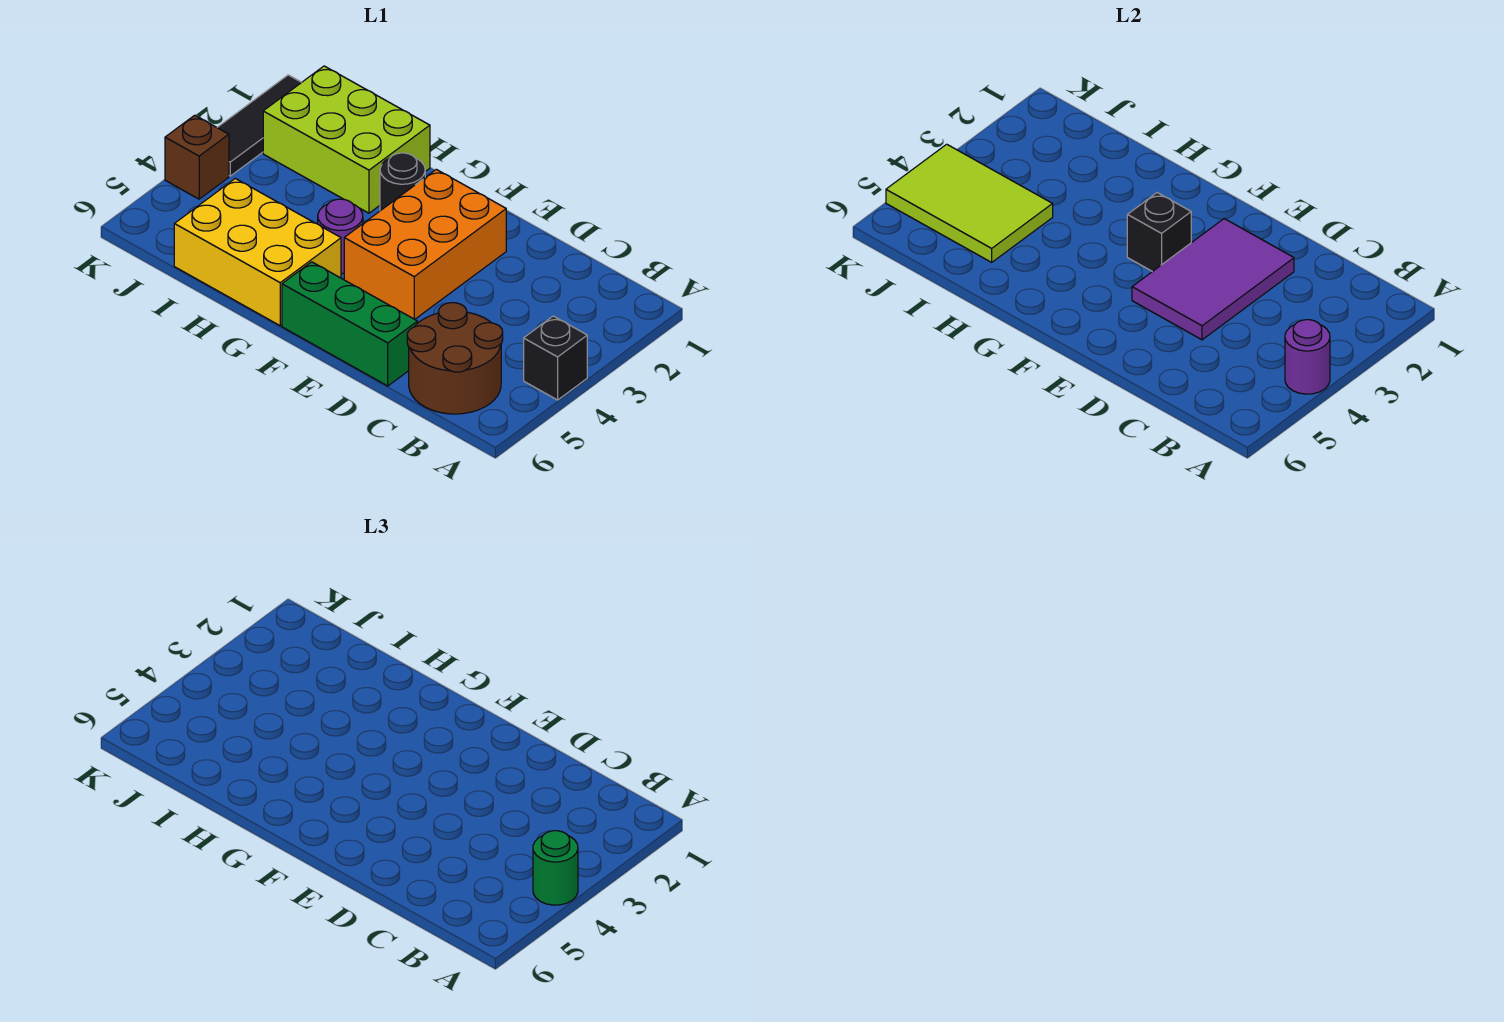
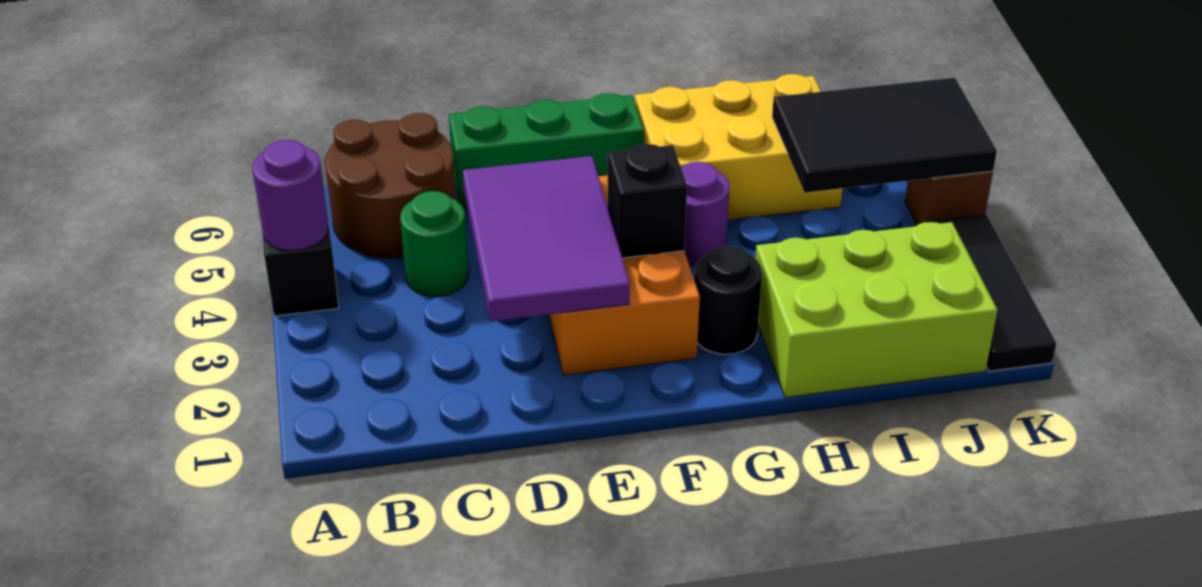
green round brick A4 level 3 -> green round brick C4 level 1
lime tile I4:K5 level 2 -> black tile I4:K5 level 2

